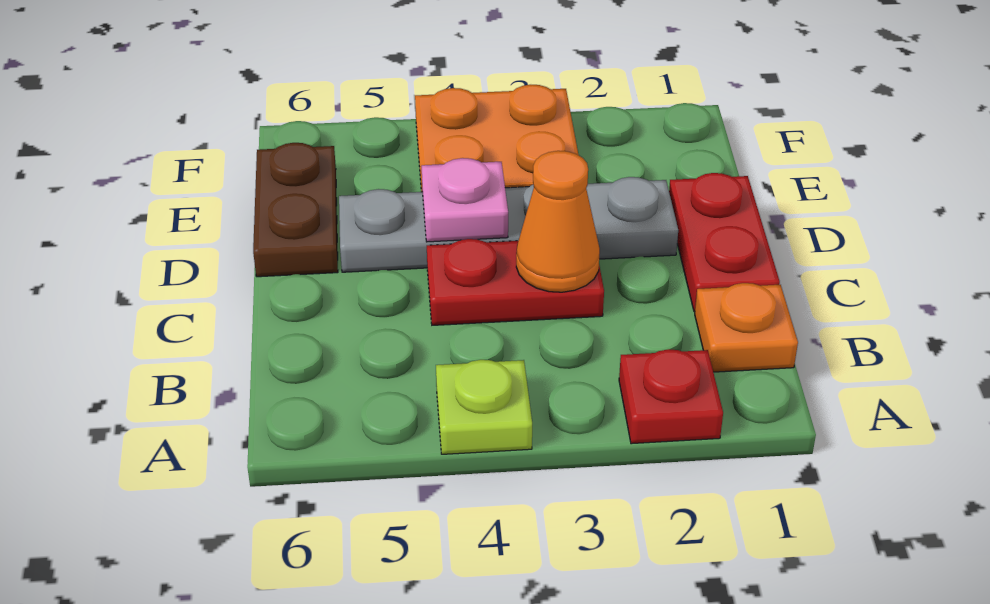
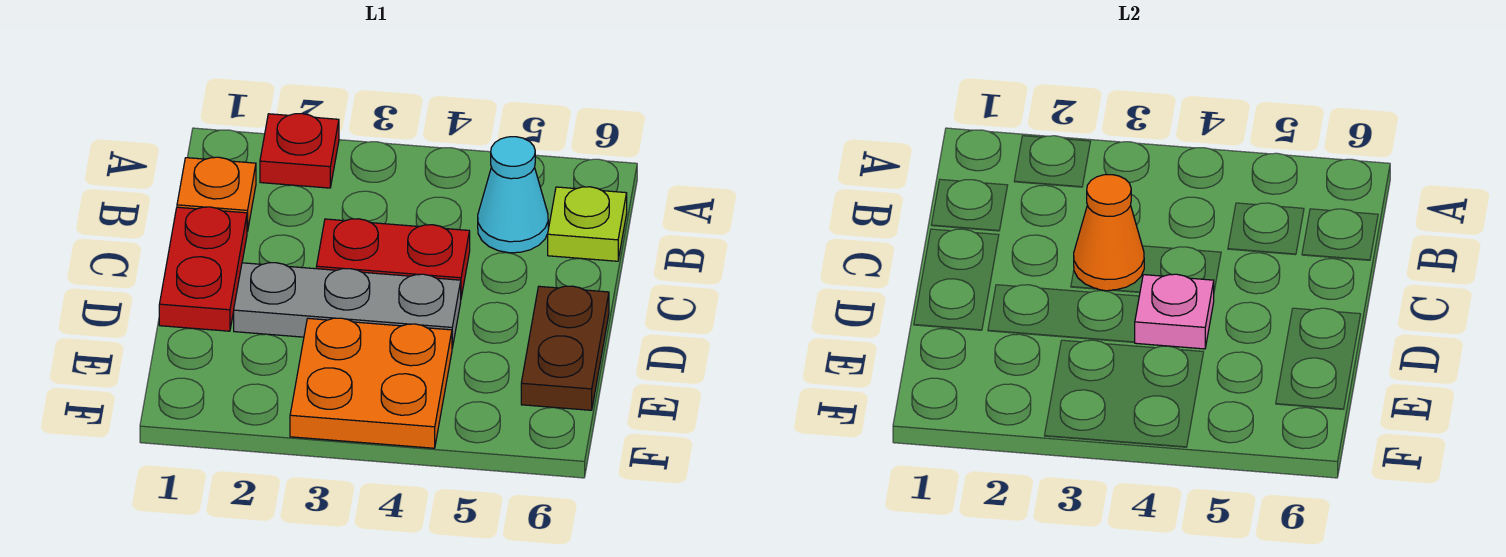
lime plate A4 level 1 -> lime plate B6 level 1
none -> cyan cone B5 level 1
grey plate D2:D5 level 1 -> grey plate D2:D4 level 1

